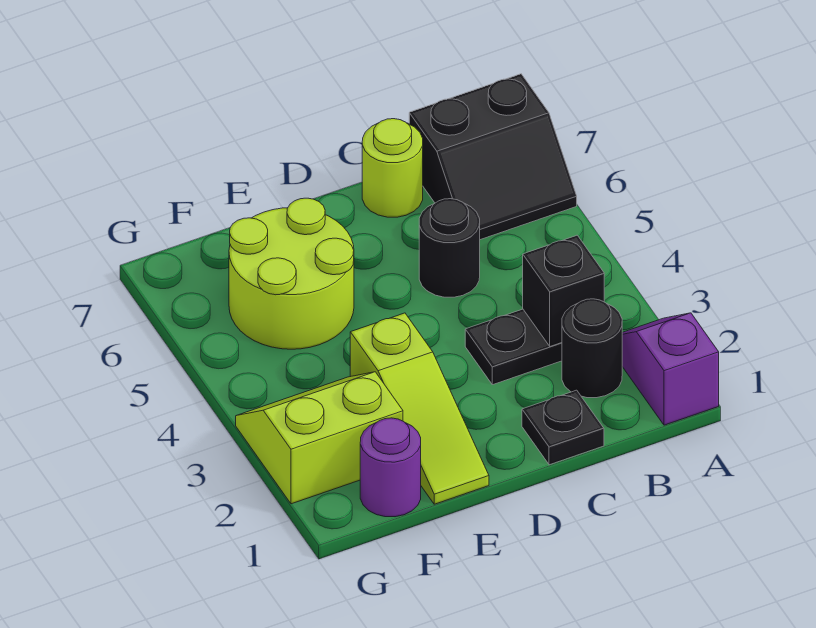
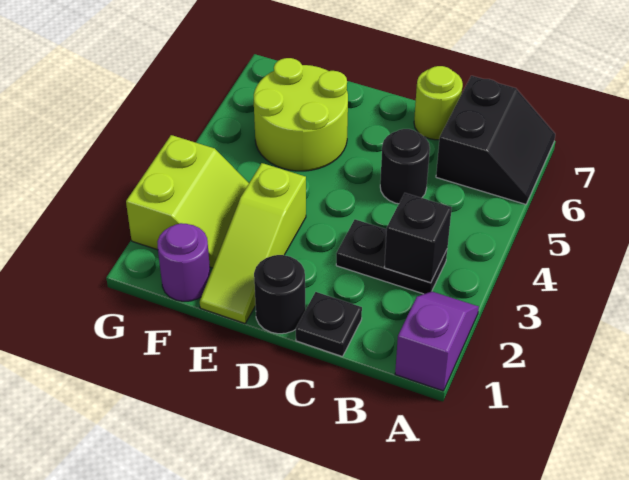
black slope A6:B7 level 1 top 7 -> black slope A6:B7 level 1 top B
black round brick B2 level 1 -> black round brick D1 level 1
lime slope F2:G3 level 1 top 2 -> lime slope F2:G3 level 1 top G

